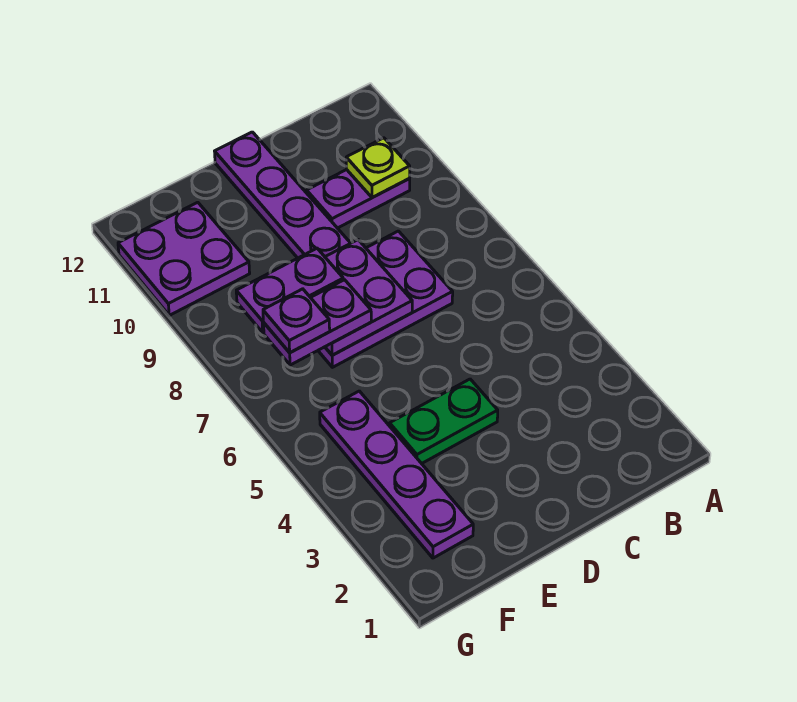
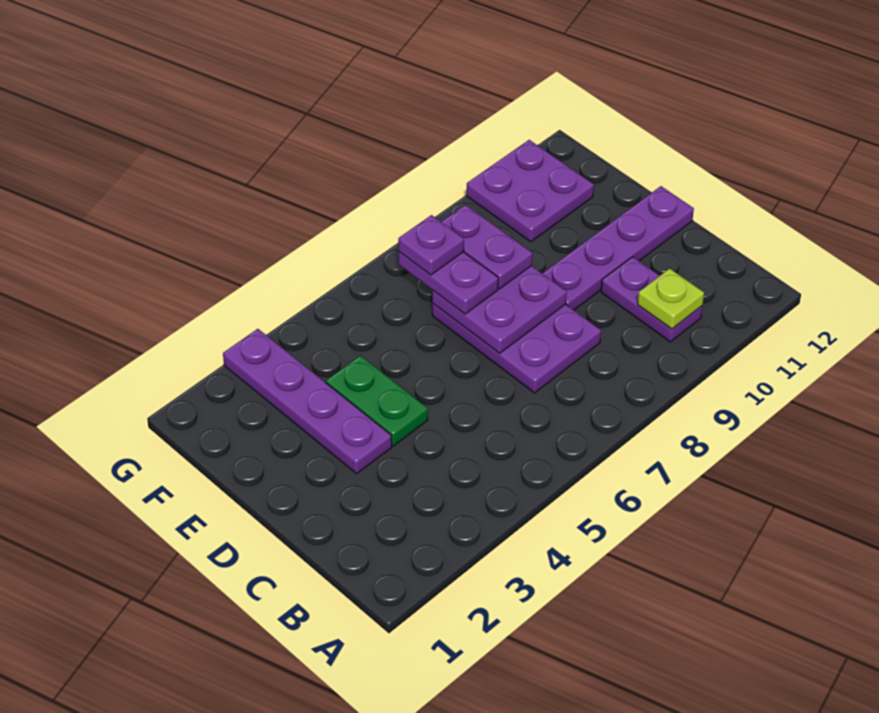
purple plate F2:F5 level 1 -> purple plate D3:G3 level 1

